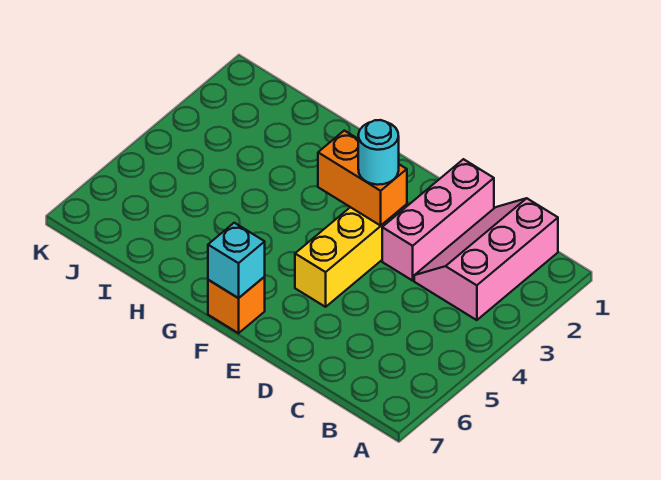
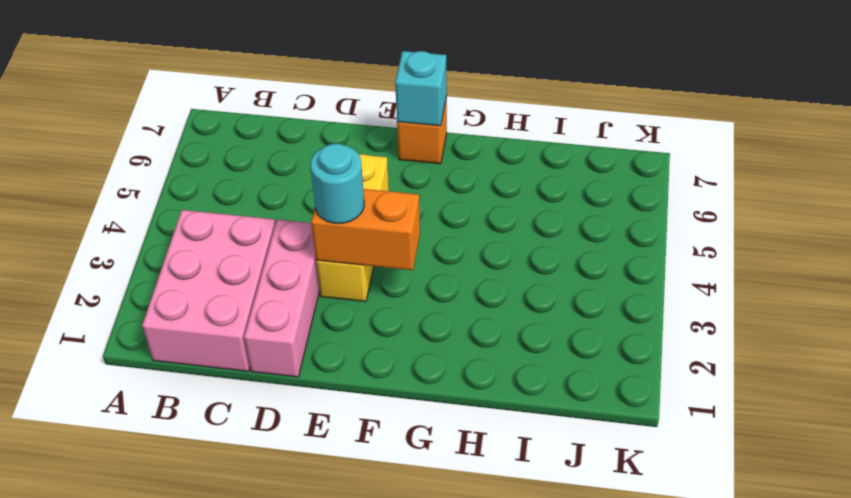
pink slope B1:C3 level 1 top B -> pink brick B1:C3 level 1

